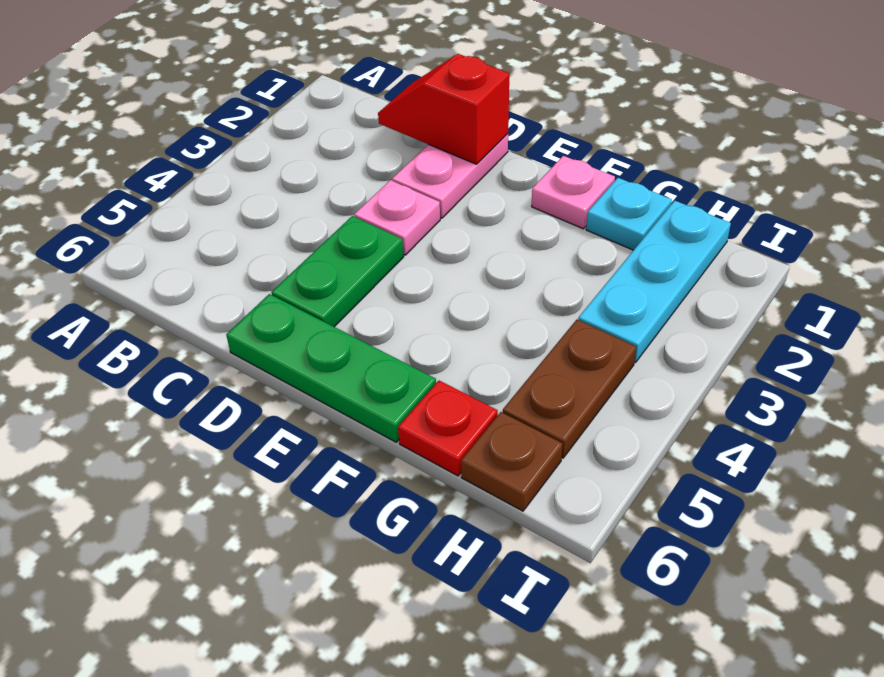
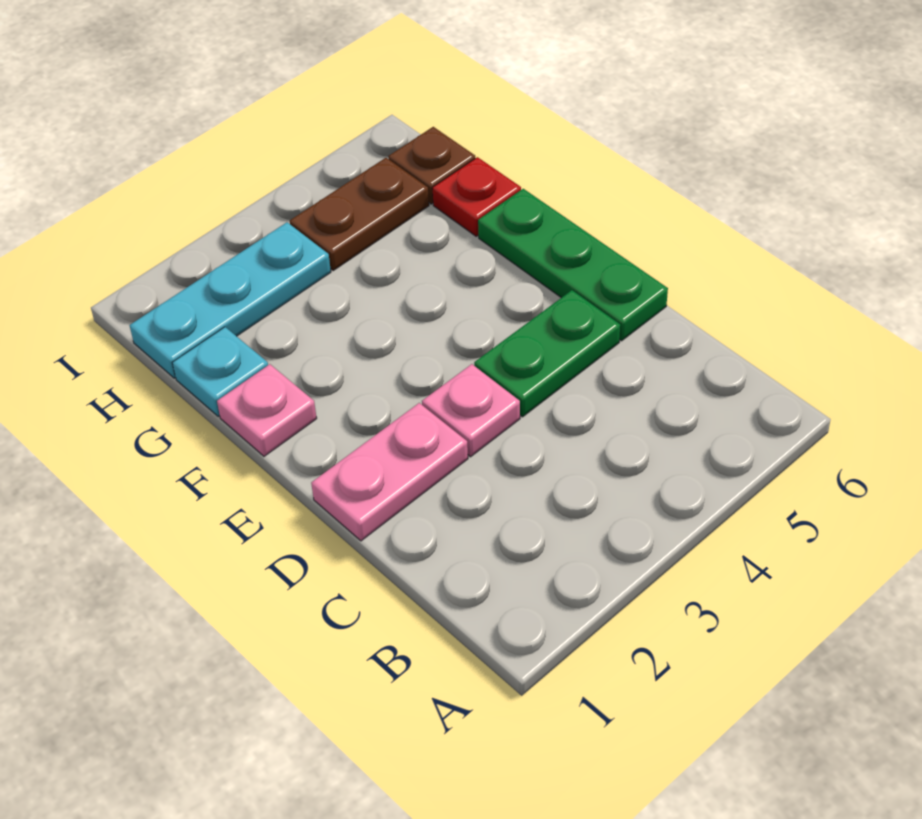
red slope C1:D1 level 2 top D -> none

